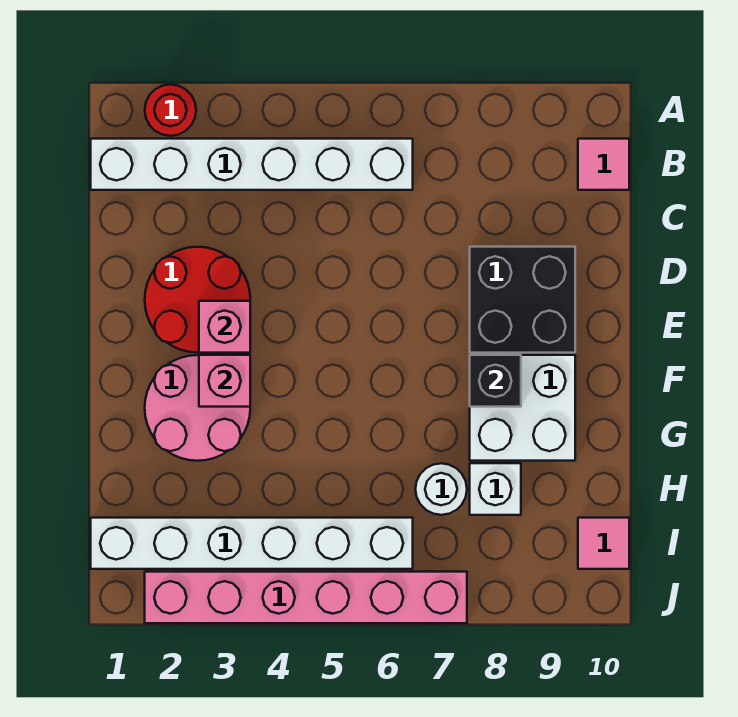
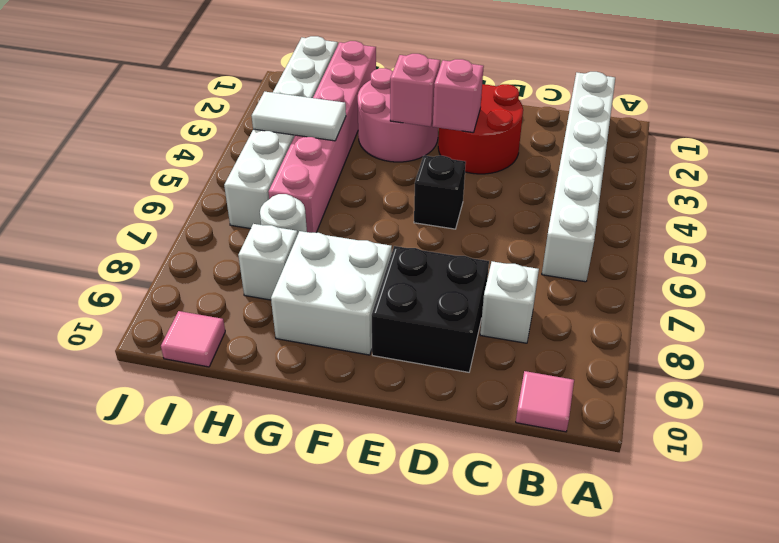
red round brick A2 level 1 -> none
none -> white brick C8 level 1
black brick F8 level 2 -> black brick E5 level 1
none -> white tile H4:I4 level 2
pink brick J2:J7 level 1 -> pink brick H1:H6 level 1

